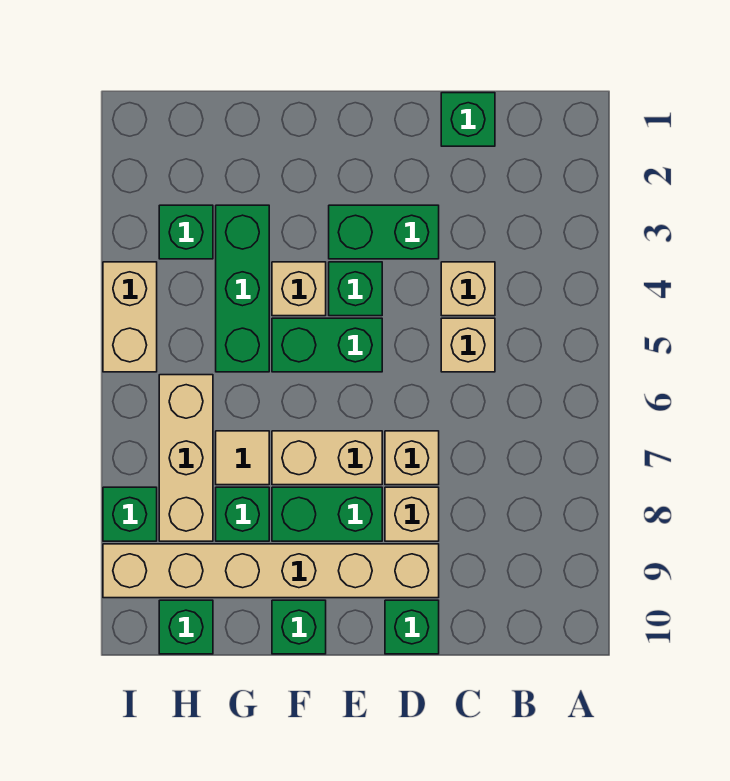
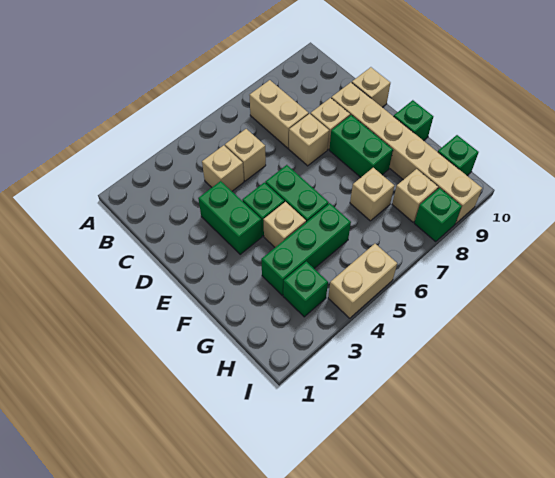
green brick C1 level 1 -> none
green brick D10 level 1 -> tan brick D10 level 1
tan brick E7:F7 level 1 -> tan brick B7:C7 level 1
tan tile G7 level 1 -> tan brick G7 level 1
green brick G8 level 1 -> none
tan brick H6:H8 level 1 -> tan brick H8 level 1

